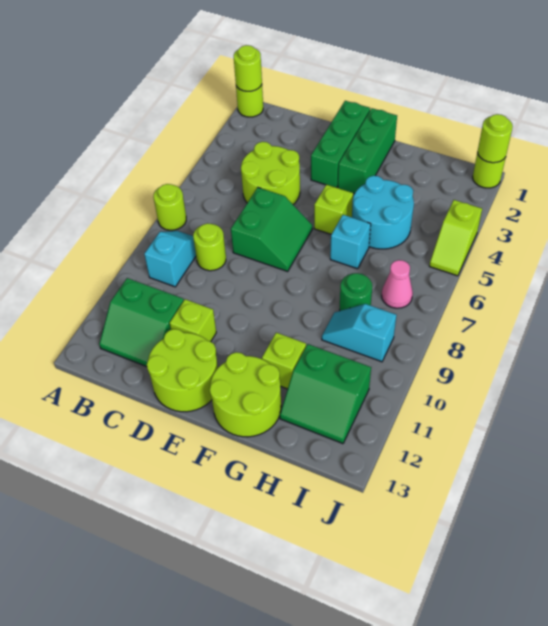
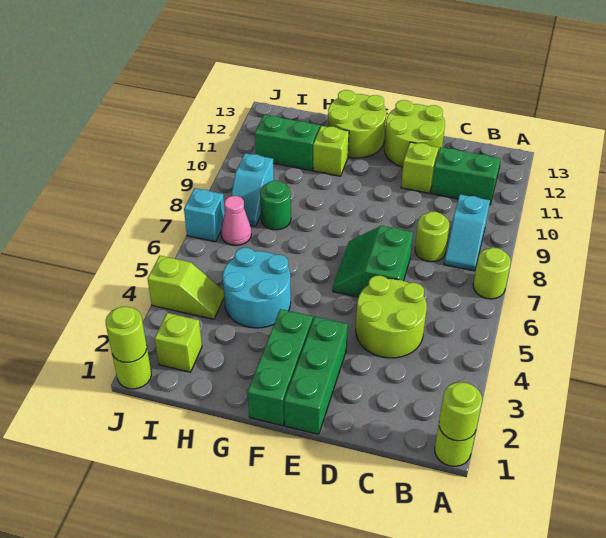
lime brick F5 level 1 -> lime brick I2 level 1
cyan brick G6 level 1 -> cyan brick J7 level 1
cyan slope H9:I9 level 1 top I -> cyan slope I8:I9 level 1 top 9
lime slope J4:J5 level 1 top 4 -> lime slope I4:J4 level 1 top J

